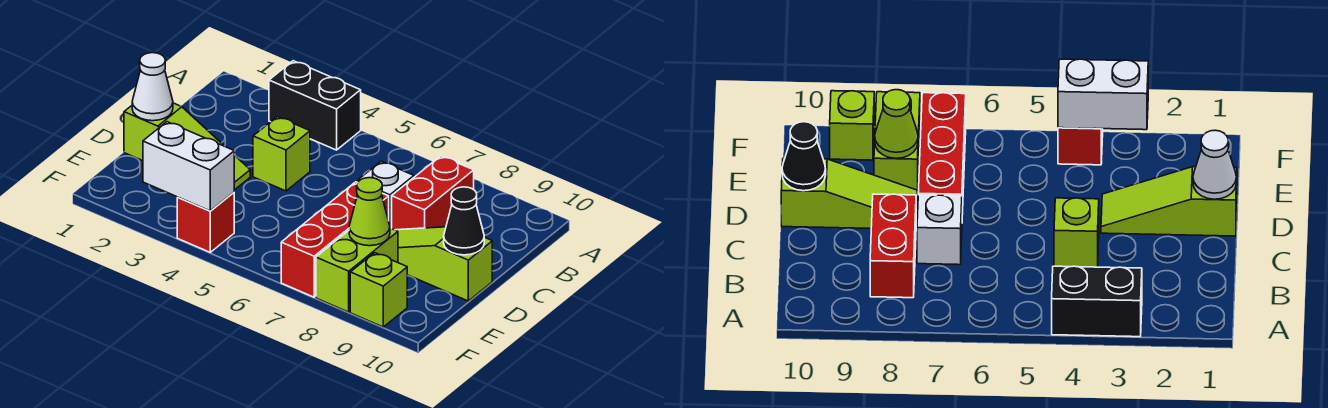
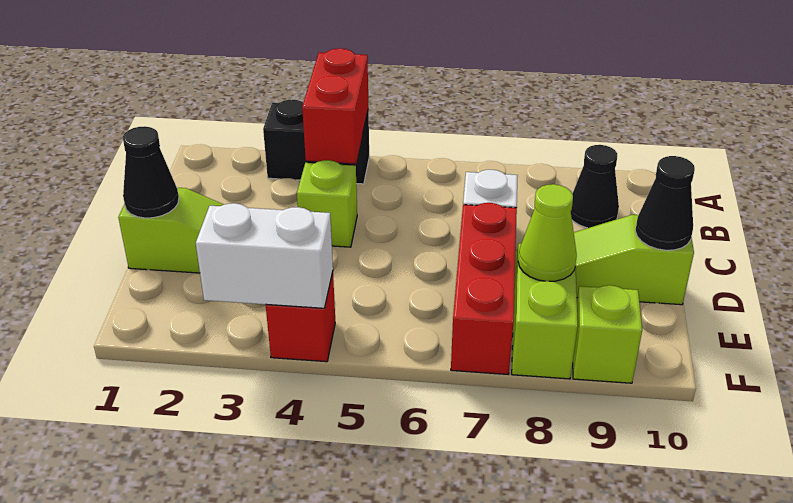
red brick B8:C8 level 1 -> red brick A4:B4 level 2
none -> black cone B9 level 1
white cone D1 level 2 -> black cone D1 level 2

